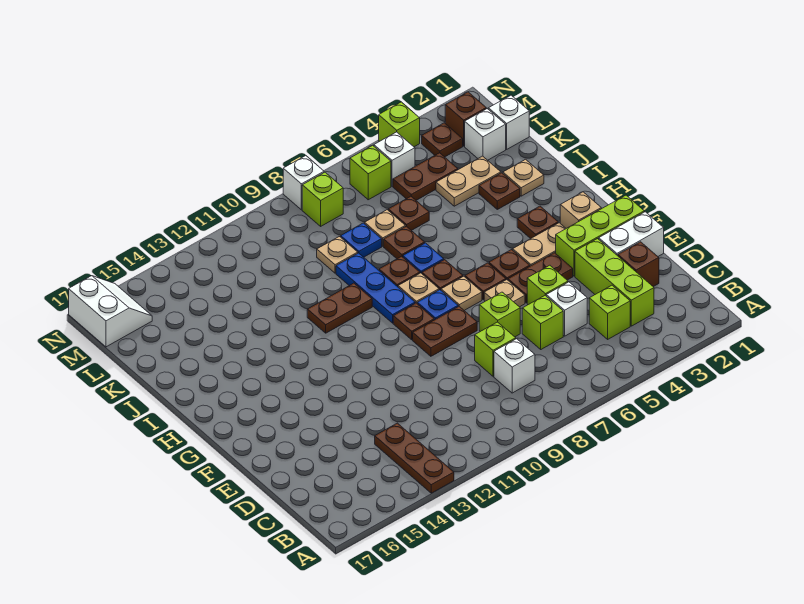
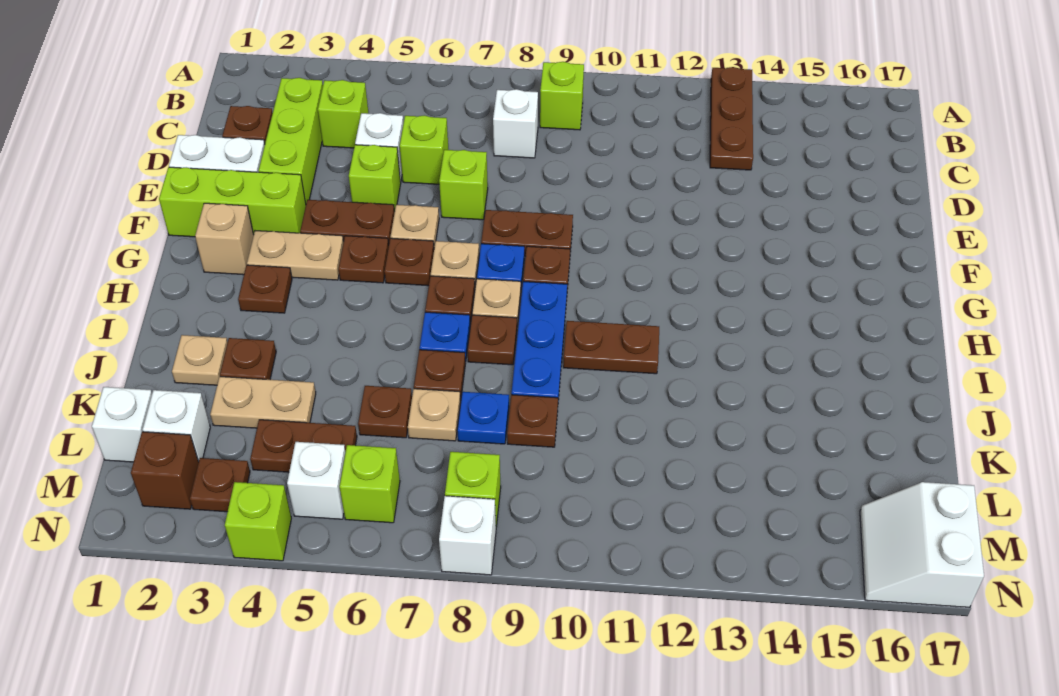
lime brick D8 level 1 -> lime brick B9 level 1
tan plate K9 level 1 -> brown plate K9 level 1

